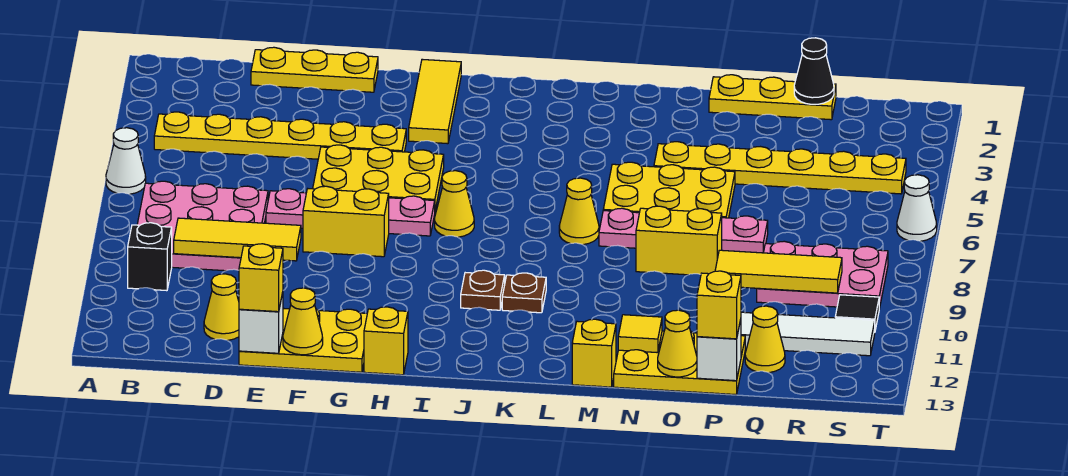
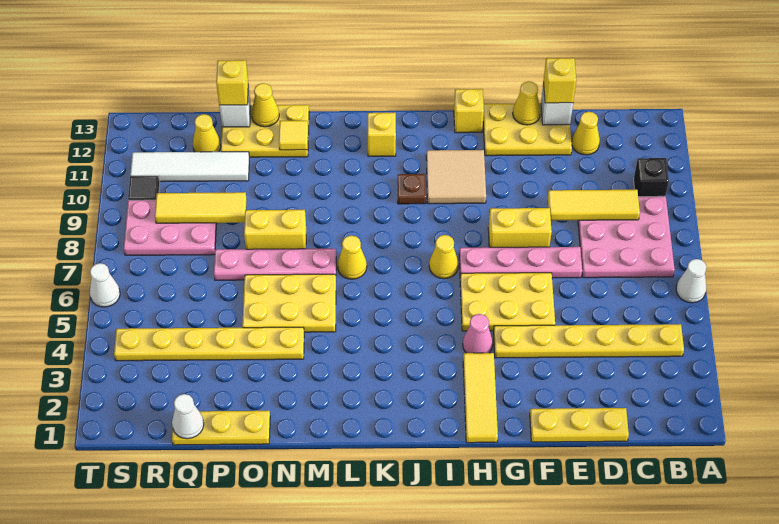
none -> pink cone H4 level 1
none -> tan tile H10:I11 level 1
brown plate K10 level 1 -> none
yellow brick M13 level 1 -> yellow brick K12 level 1
black cone Q1 level 2 -> white cone Q1 level 2

